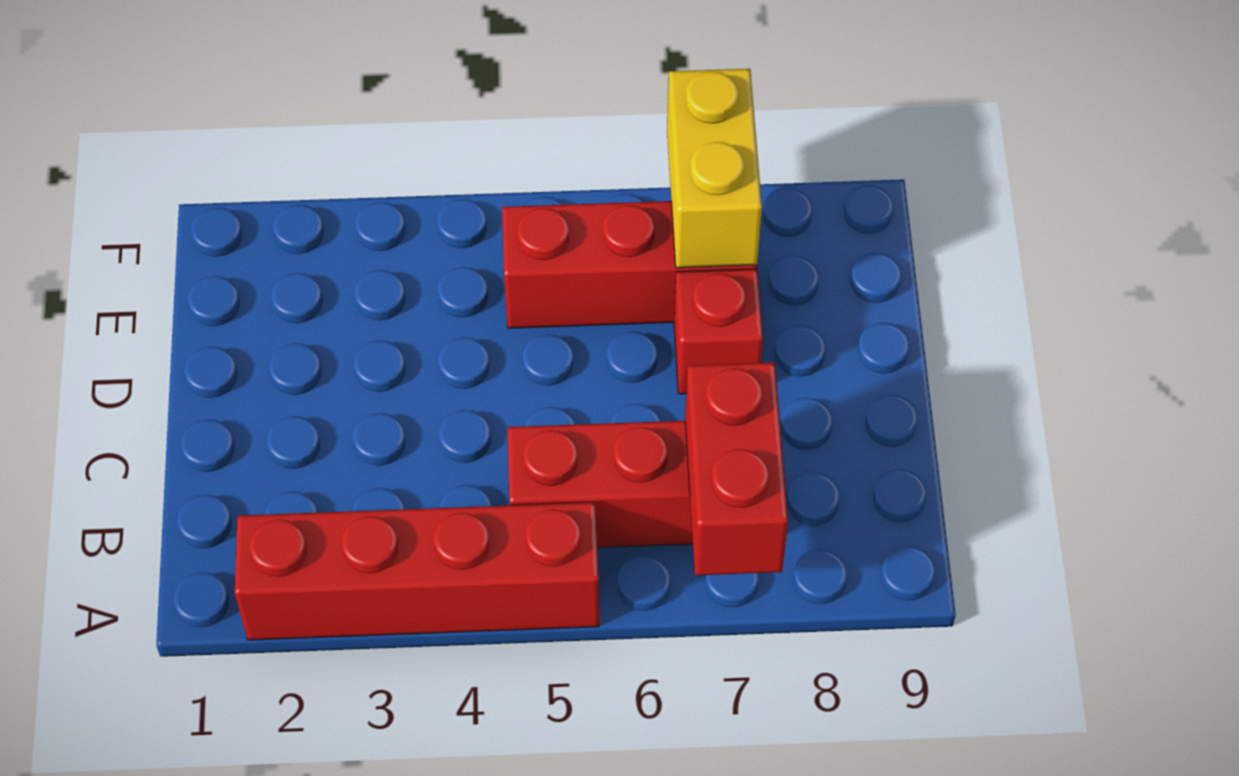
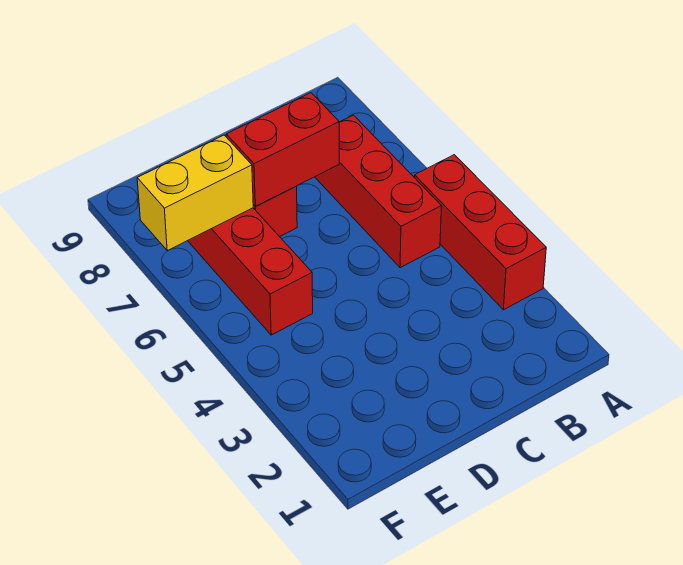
red brick A2:A5 level 1 -> red brick A3:A5 level 1
red brick A7:B7 level 2 -> red brick C7:D7 level 2

